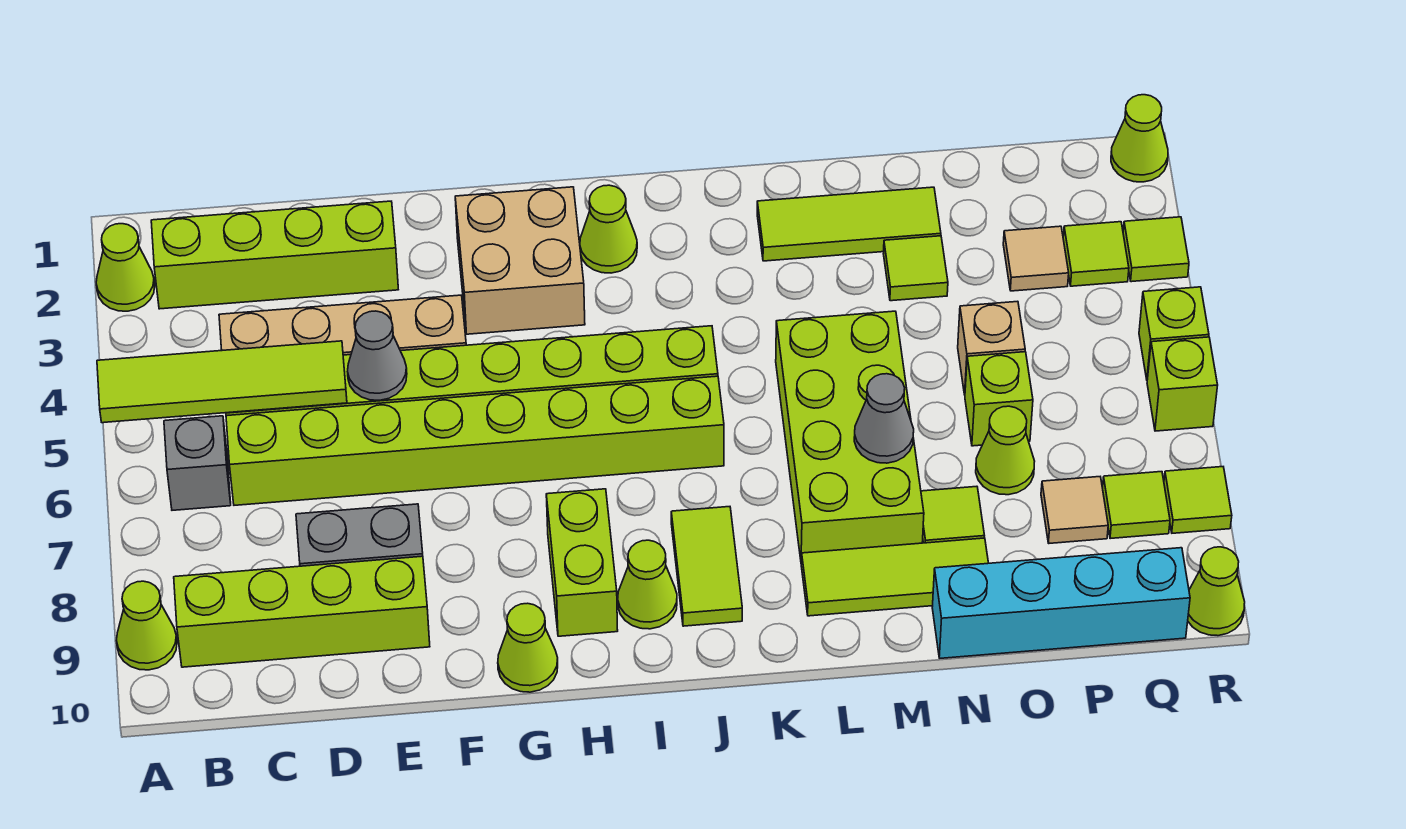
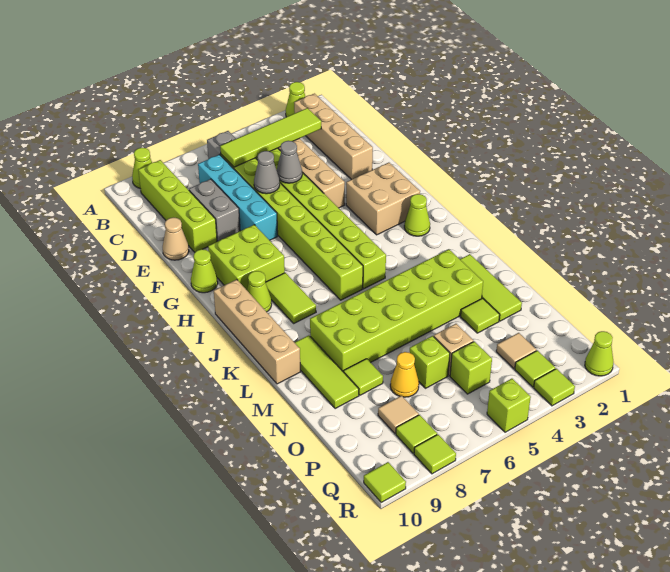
lime tile A5:D5 level 2 -> lime tile C3:C6 level 2
lime brick B2:E2 level 1 -> tan brick B2:E2 level 1
none -> tan cone E10 level 1
lime brick H8:H9 level 1 -> lime brick G8:H9 level 1
none -> tan brick I10:L10 level 1
lime tile J8:J9 level 1 -> lime tile I8:J8 level 1
lime brick L5:M8 level 1 -> lime brick L3:M8 level 1
grey cone M7 level 2 -> grey cone E6 level 2
cyan brick N10:Q10 level 1 -> cyan brick C7:F7 level 1
lime cone O7 level 1 -> yellow cone O7 level 1
lime brick R6 level 1 -> lime brick P5 level 1
lime cone R10 level 1 -> lime tile R10 level 1

